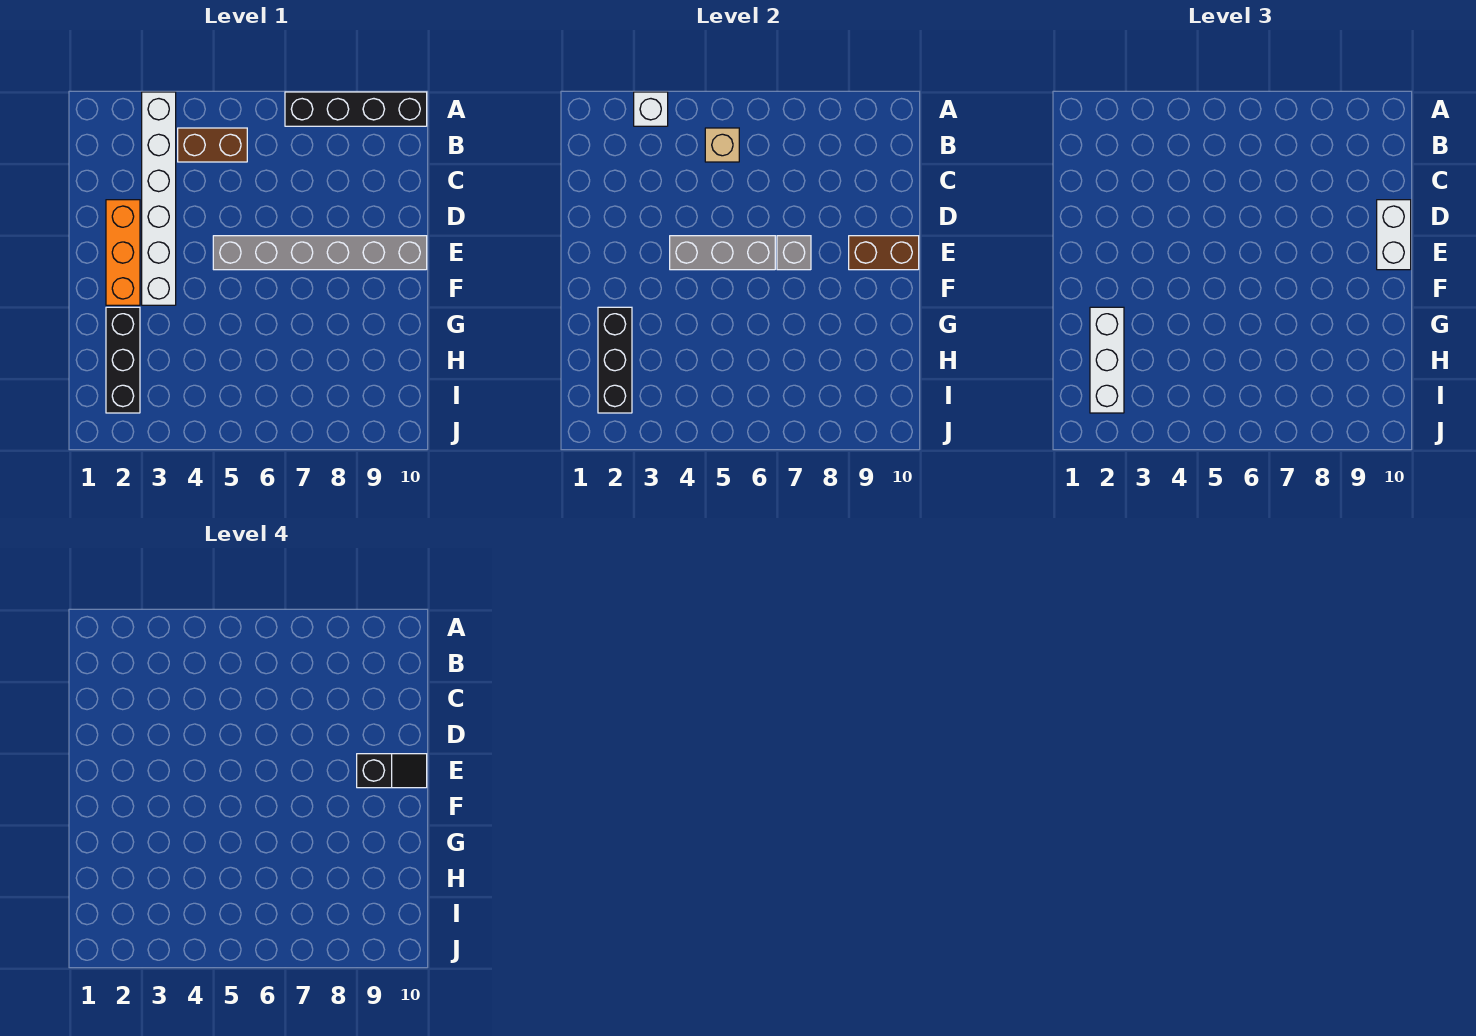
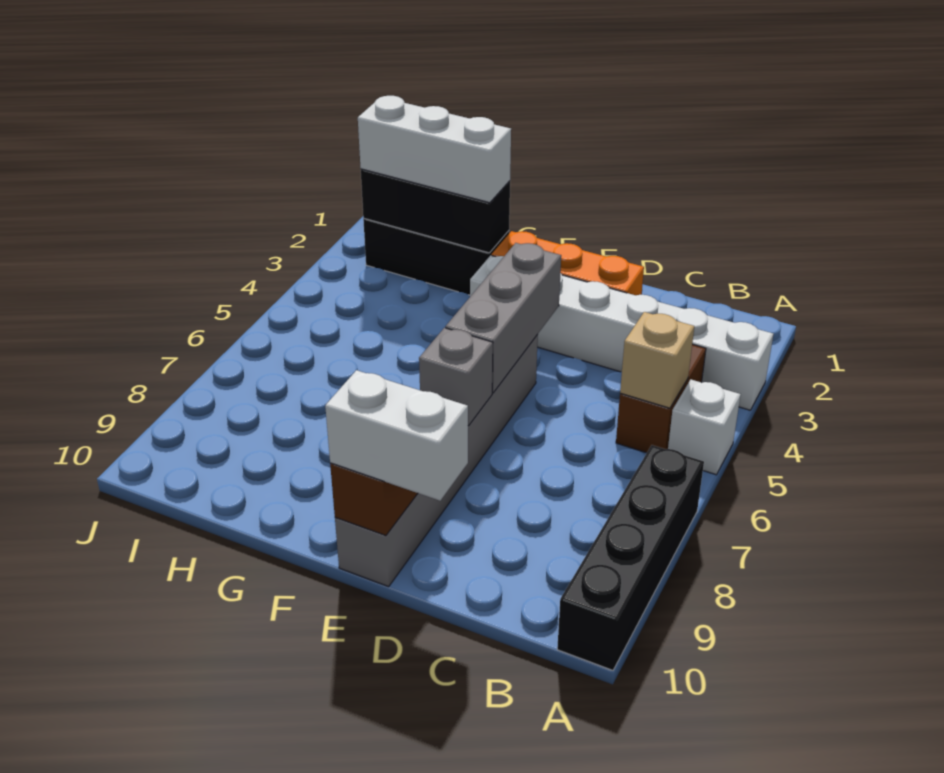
white brick A3 level 2 -> white brick A5 level 1
black slope E9:E10 level 4 top 9 -> none

